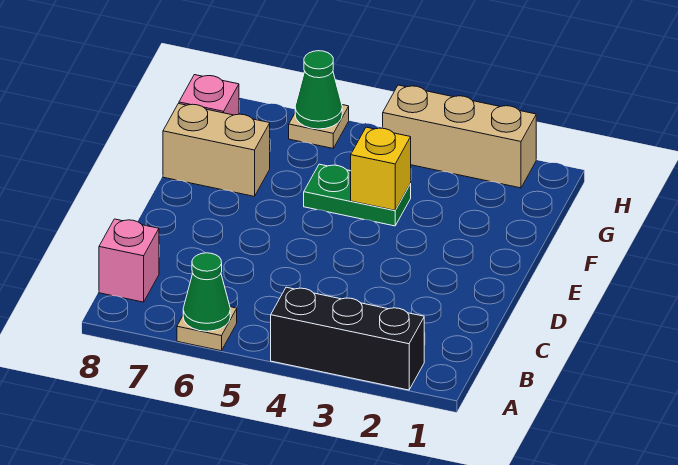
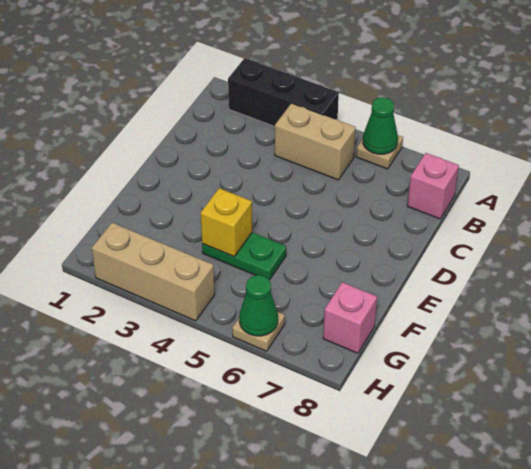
tan brick F7:F8 level 1 -> tan brick B4:B5 level 1

